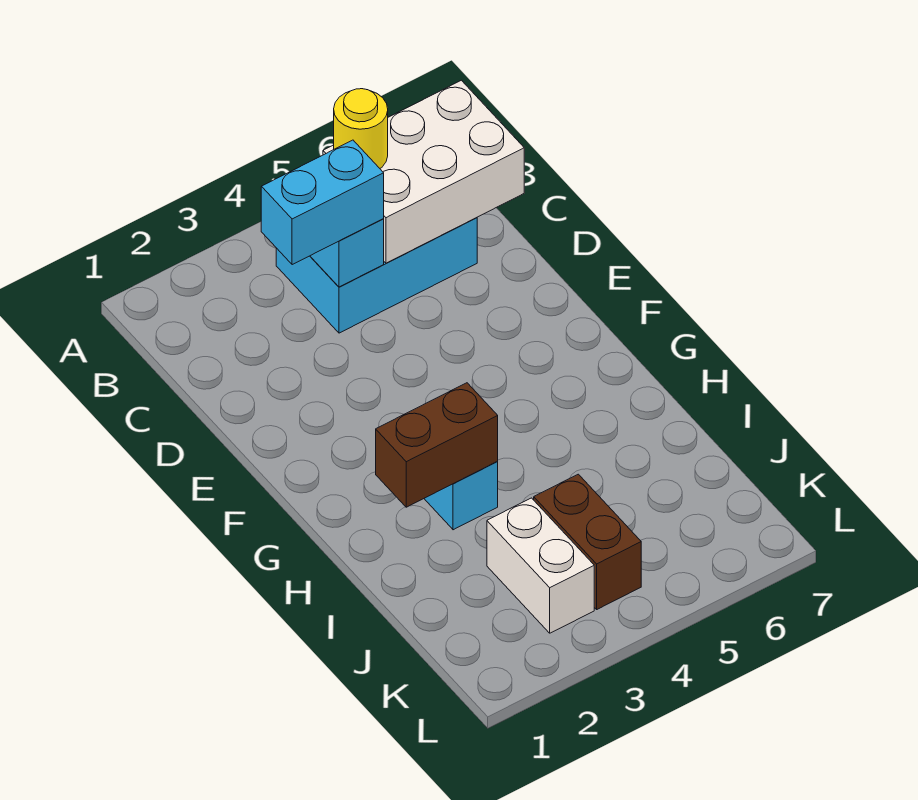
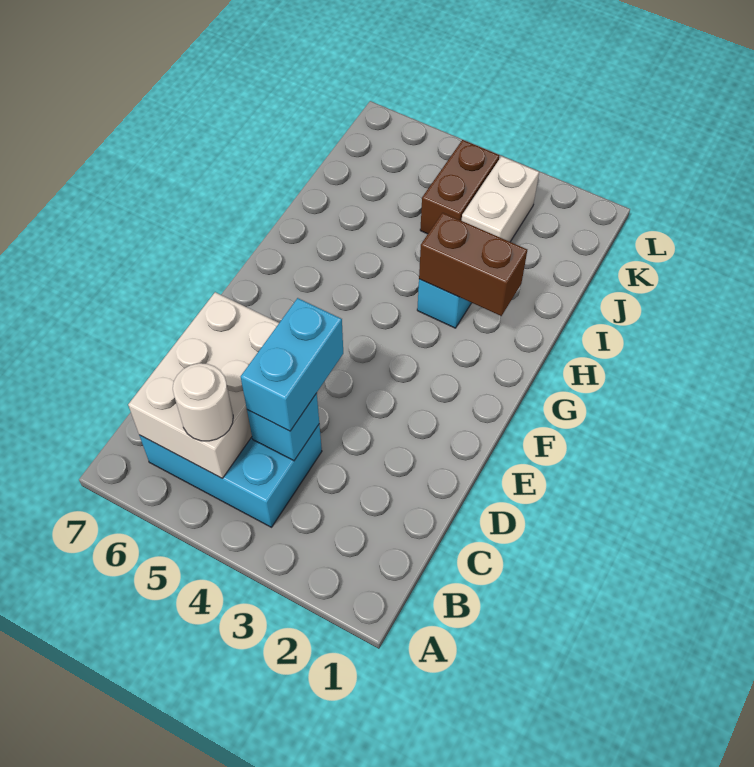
white brick B5:C7 level 2 -> white brick B5:D6 level 2
yellow round brick B5 level 3 -> white round brick B5 level 3
cyan brick C3:C4 level 3 -> cyan brick C4:D4 level 3

